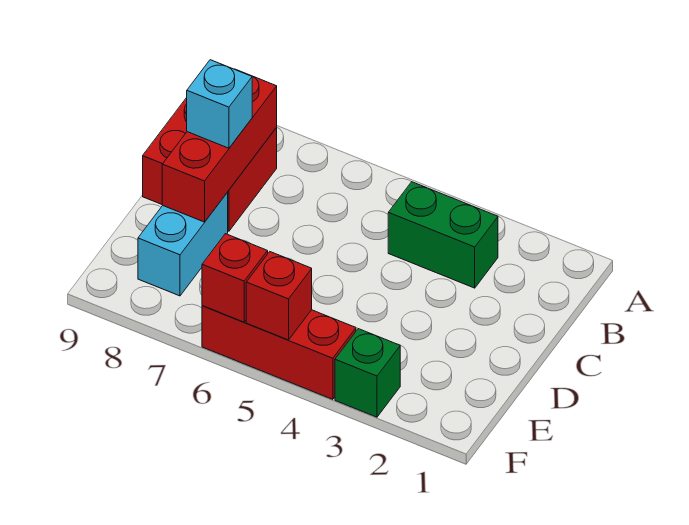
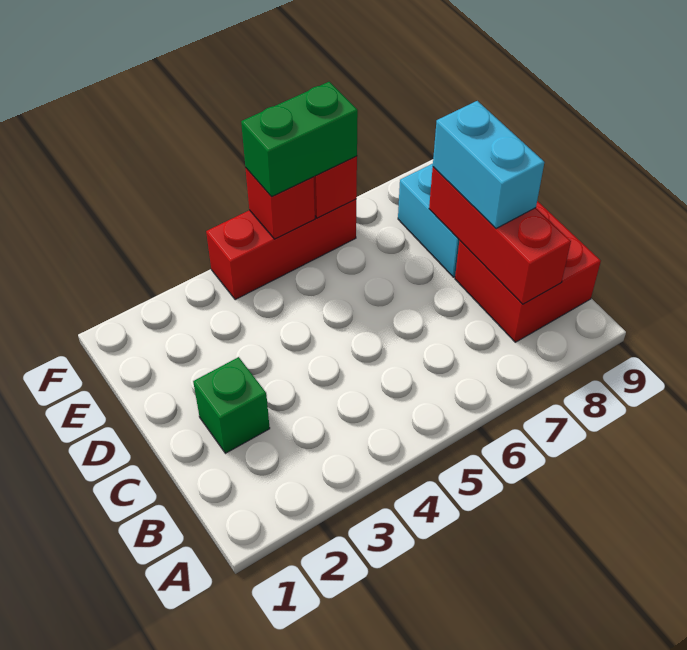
green brick B3:B4 level 1 -> green brick F5:F6 level 3
cyan brick C8 level 3 -> cyan brick C8:D8 level 3
green brick F3 level 1 -> green brick C2 level 1

